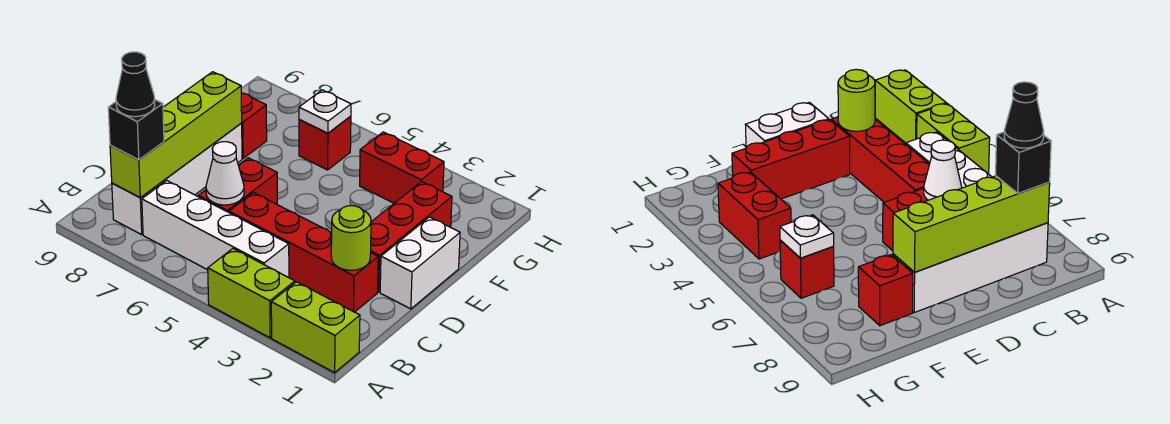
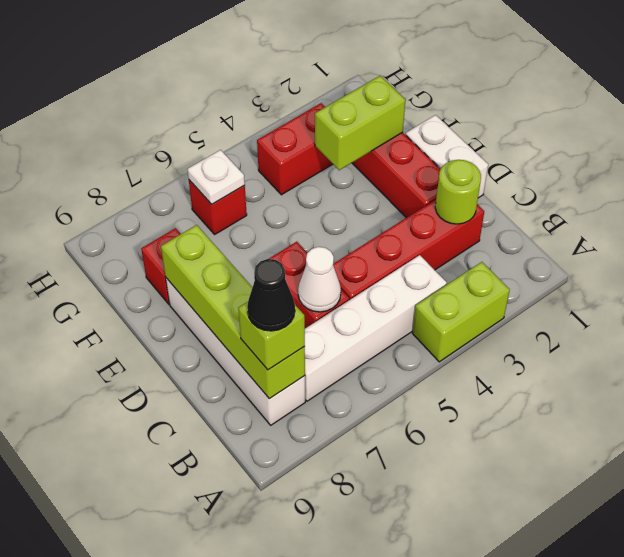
lime brick A1:A2 level 1 -> lime brick F2:F3 level 2
black brick B8 level 3 -> lime brick B8 level 3

